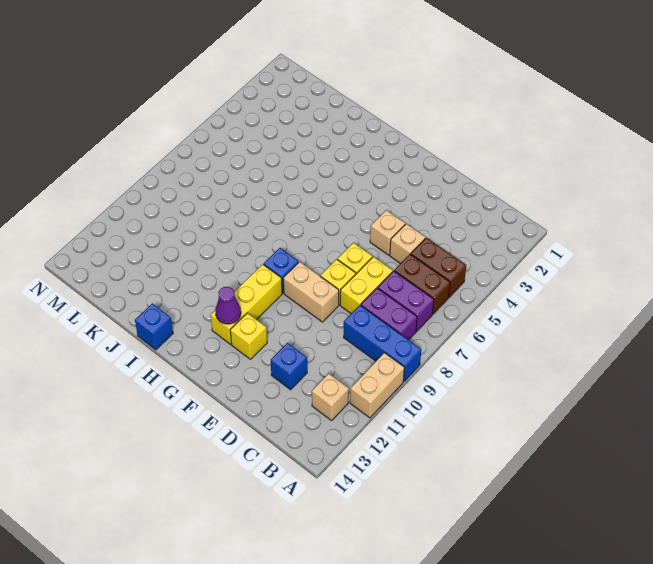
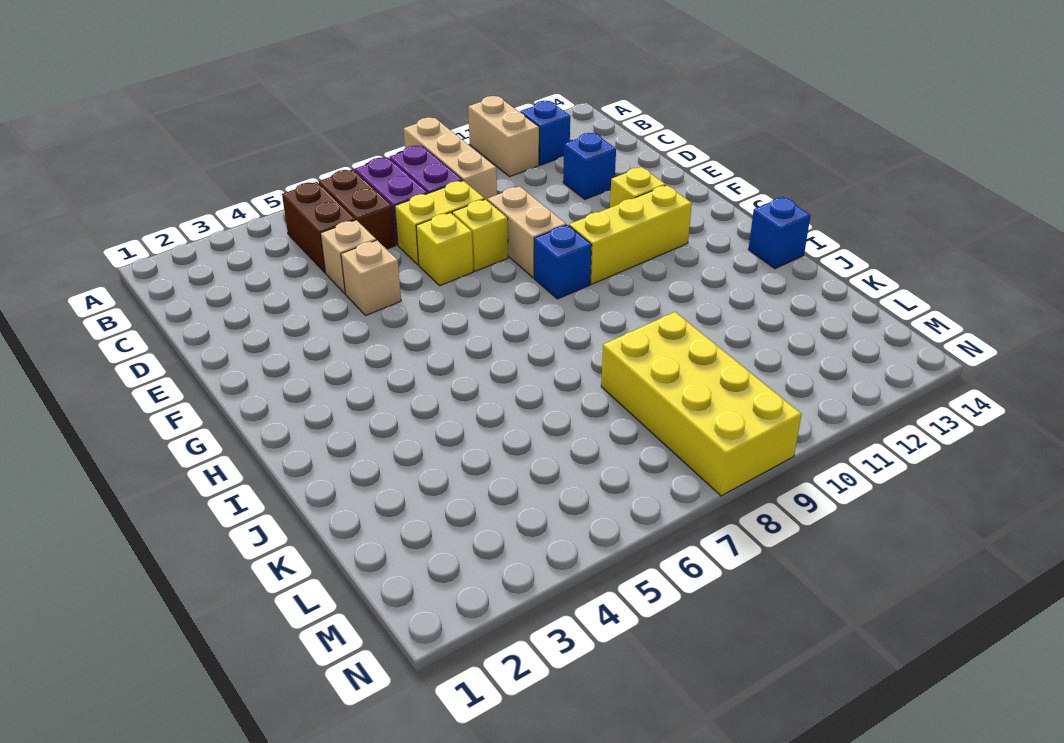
blue brick A9:C9 level 1 -> tan brick A9:C9 level 1
tan brick A10:A11 level 1 -> tan brick A11:B11 level 1
tan brick B12 level 1 -> blue brick B12 level 1
purple cone G12 level 2 -> none
none -> yellow brick K8:N9 level 1

